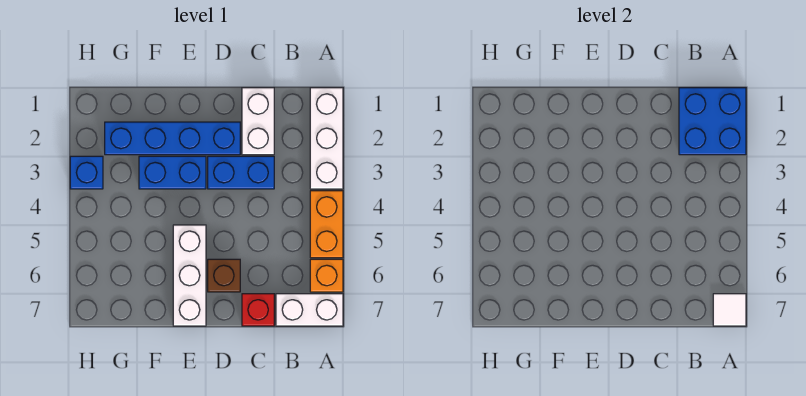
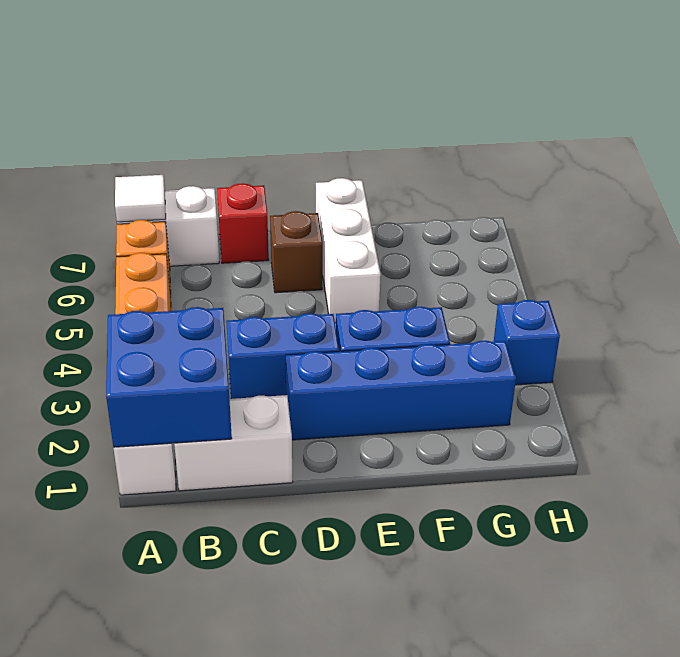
white brick C1:C2 level 1 -> white brick B1:C1 level 1

